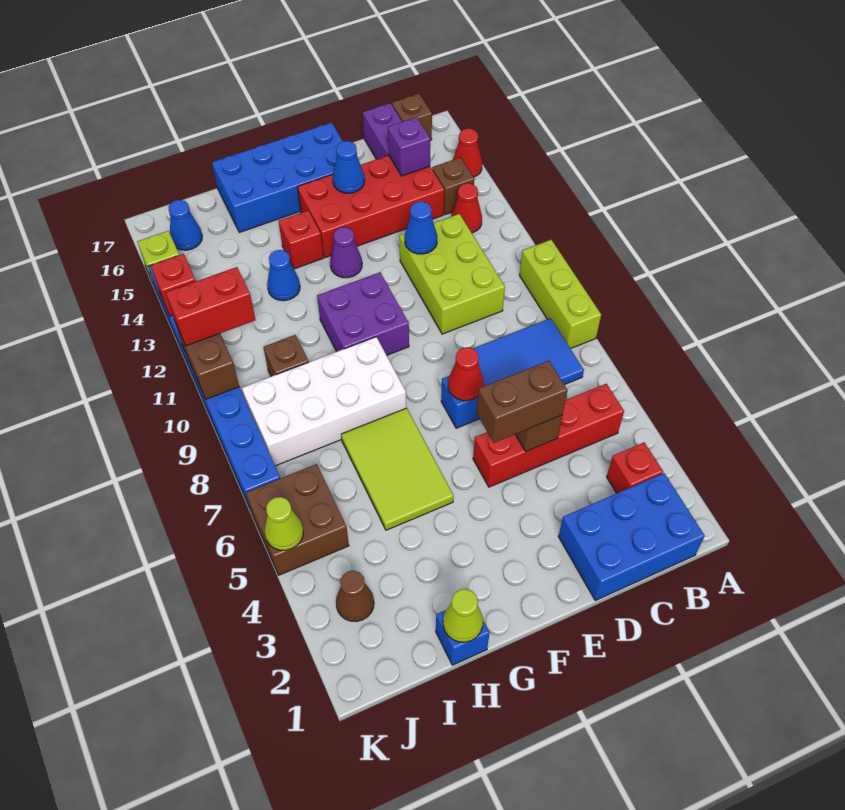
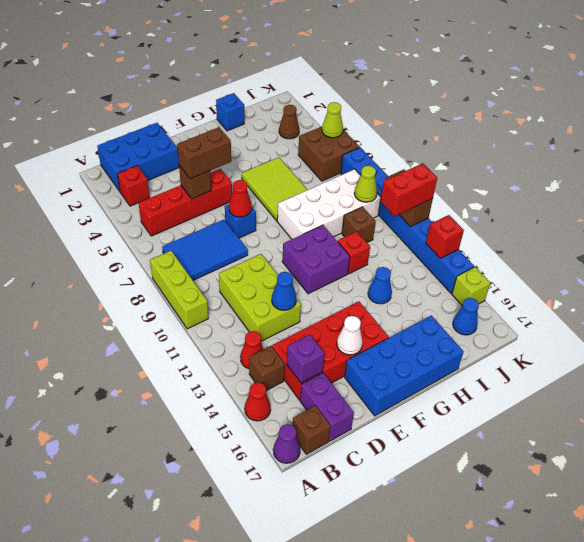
blue cone E15 level 2 -> white cone E15 level 2
purple cone F13 level 1 -> purple cone A17 level 1
red brick G14 level 1 -> red brick H11 level 1
lime cone H1 level 2 -> lime cone J9 level 2

